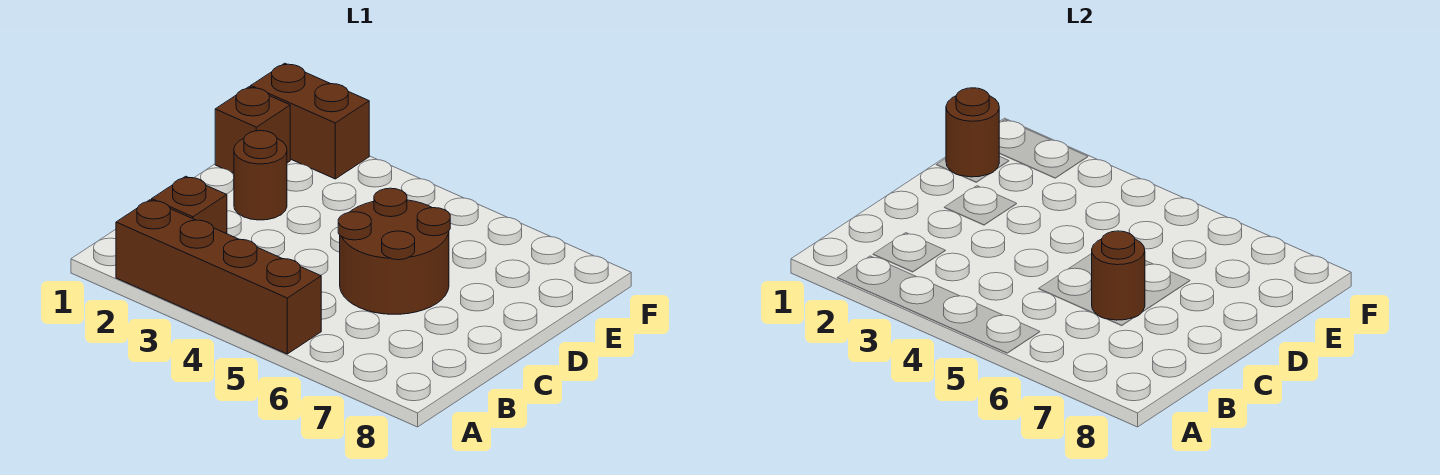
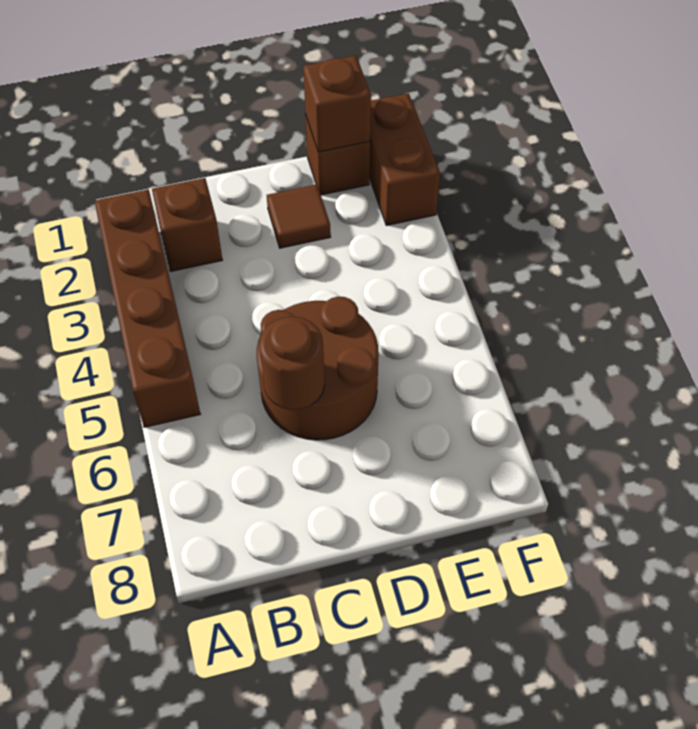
brown round brick D2 level 1 -> brown tile D2 level 1
brown round brick E1 level 2 -> brown brick E1 level 2

